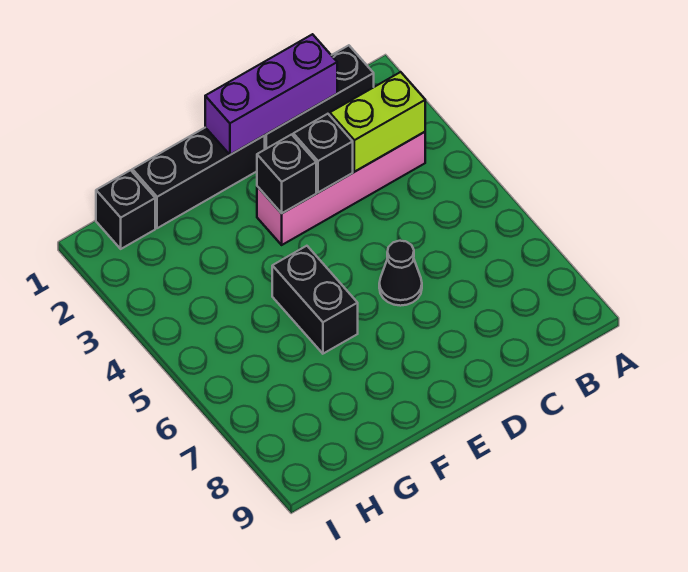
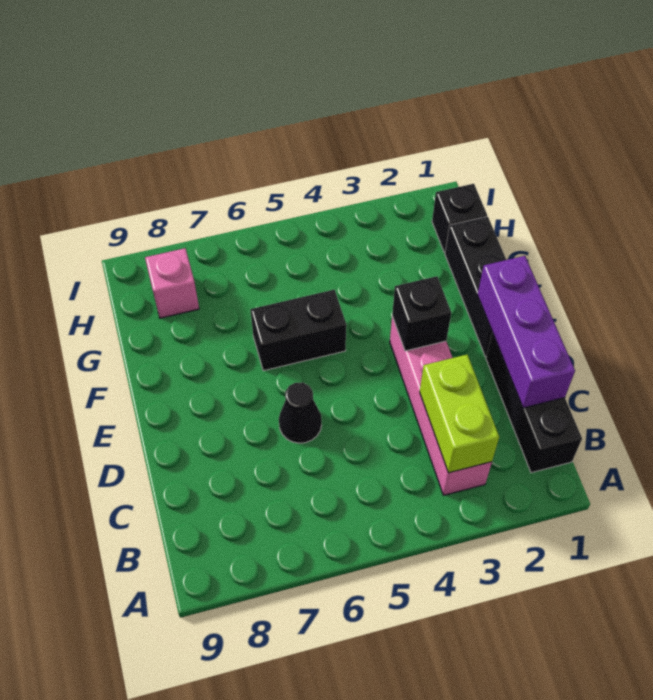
black brick D3 level 2 -> none
none -> pink brick H8 level 1

